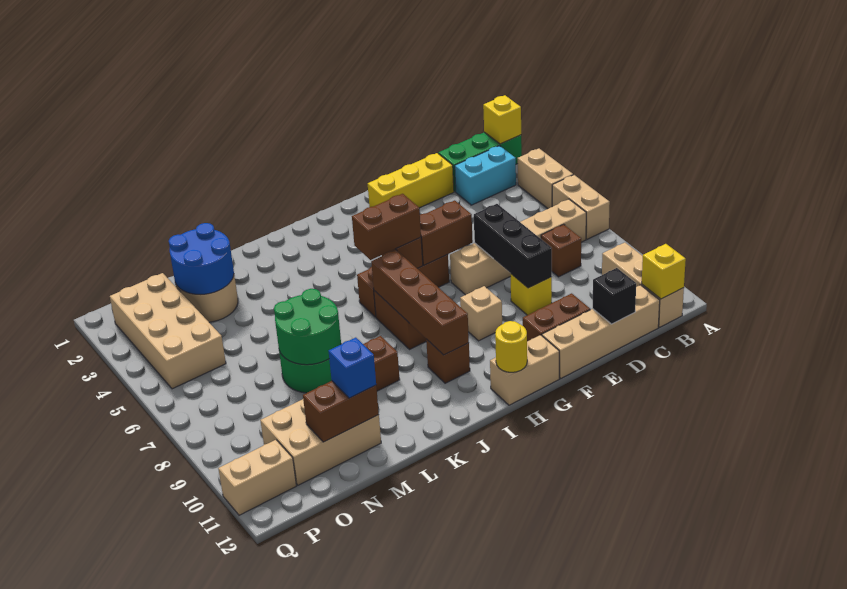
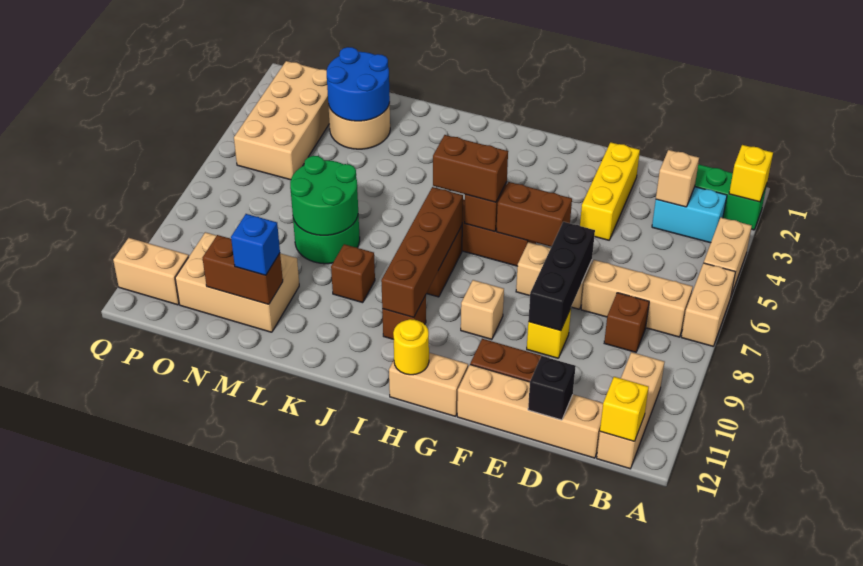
none -> tan brick C3 level 2
yellow brick D2:F2 level 1 -> yellow brick E2:E4 level 1

